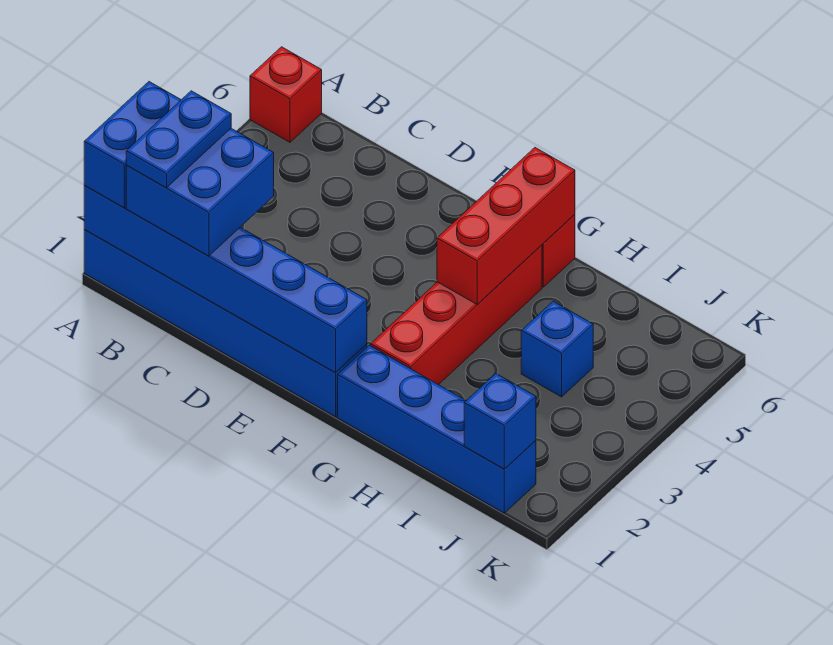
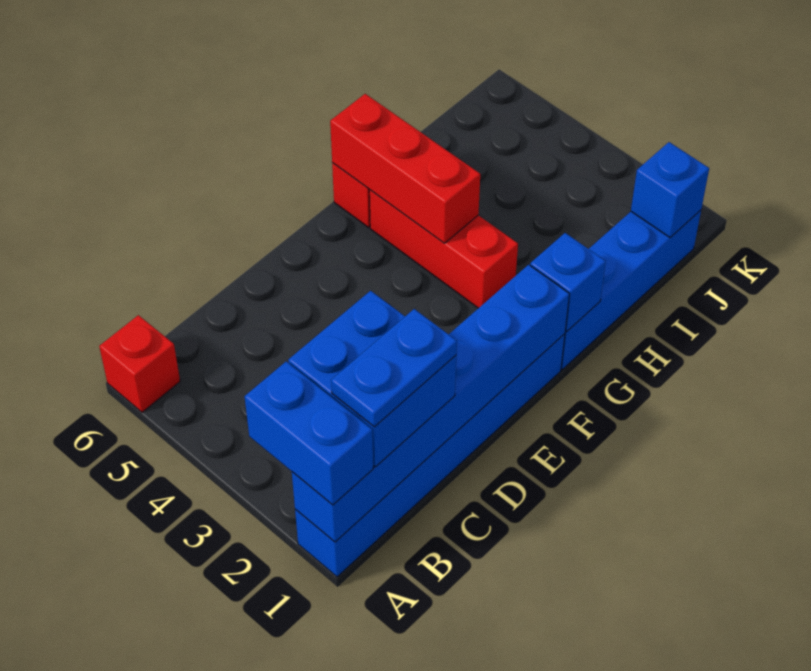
blue plate B1:B2 level 4 -> blue plate B1:C1 level 4
red brick G2:G5 level 1 -> red brick G3:G5 level 1
blue brick I4 level 1 -> blue brick G1 level 2

